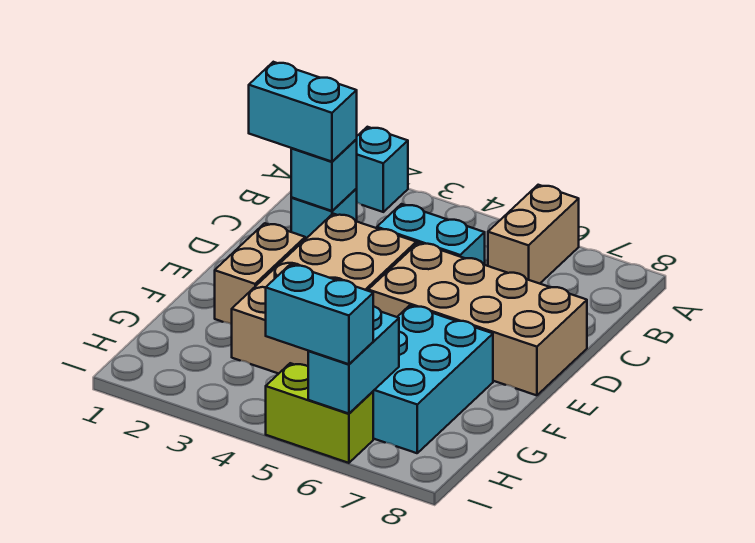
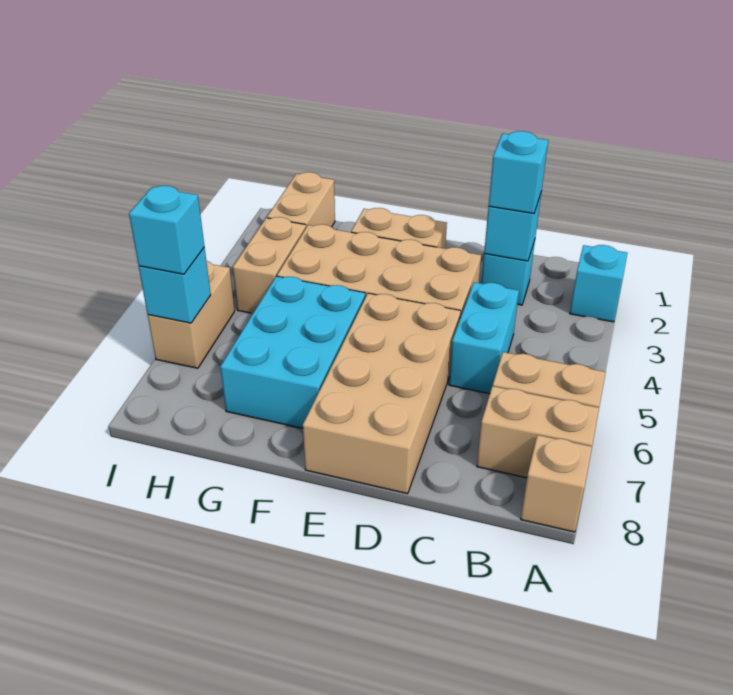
none -> tan brick A7:B7 level 1
none -> tan brick A8 level 1
cyan brick C1:C2 level 3 -> cyan brick C2 level 3
cyan brick F6:H7 level 1 -> cyan brick F5:G7 level 1
none -> tan brick H1:H2 level 1
none -> tan brick H3:H4 level 1
cyan brick H6:I6 level 2 -> cyan brick I6 level 2
lime brick I5:I6 level 1 -> tan brick I5:I6 level 1
cyan brick I5:I6 level 3 -> cyan brick I6 level 3

